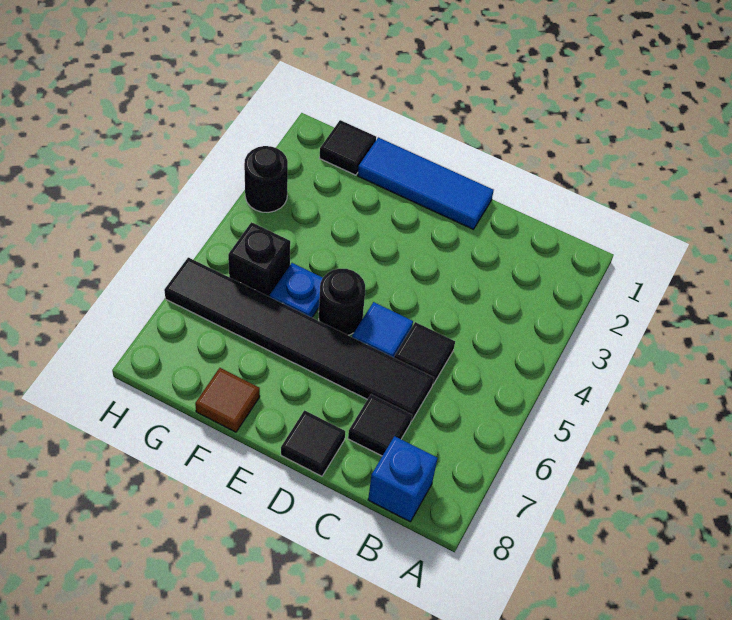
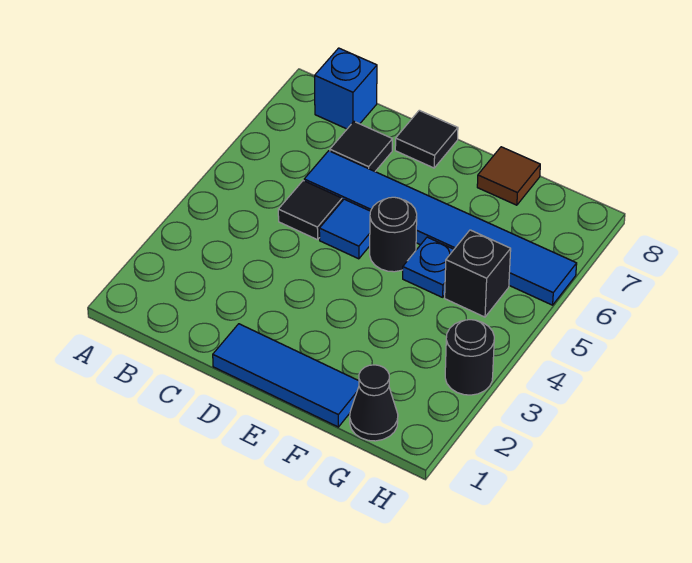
black tile C6:H6 level 1 -> blue tile C6:H6 level 1
black tile G1 level 1 -> black cone G1 level 1

